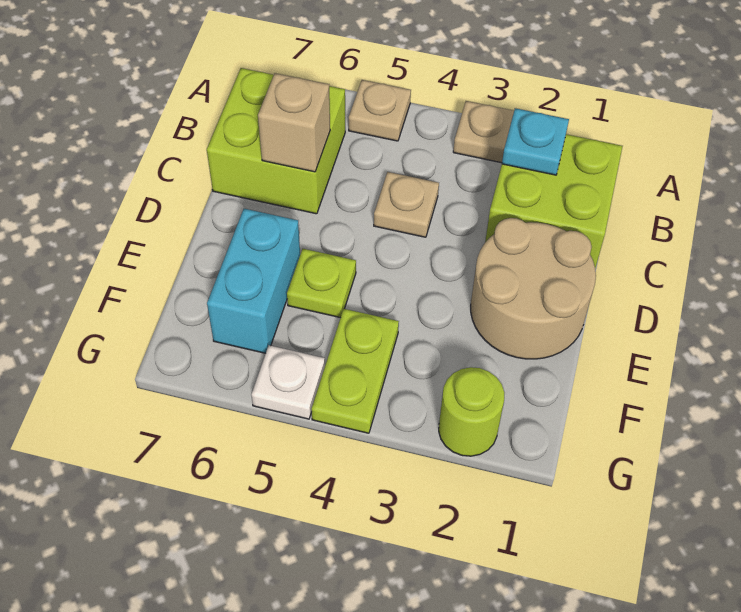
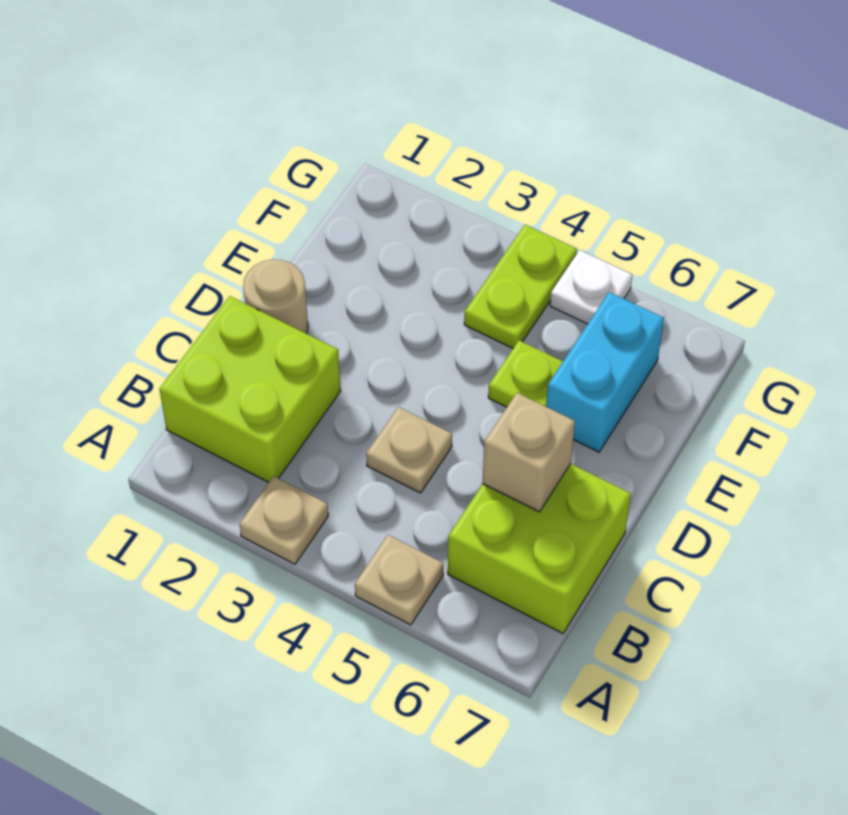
cyan plate B2 level 2 -> none
tan round brick D1:E2 level 1 -> tan round brick D1 level 1
lime round brick G2 level 1 -> none

